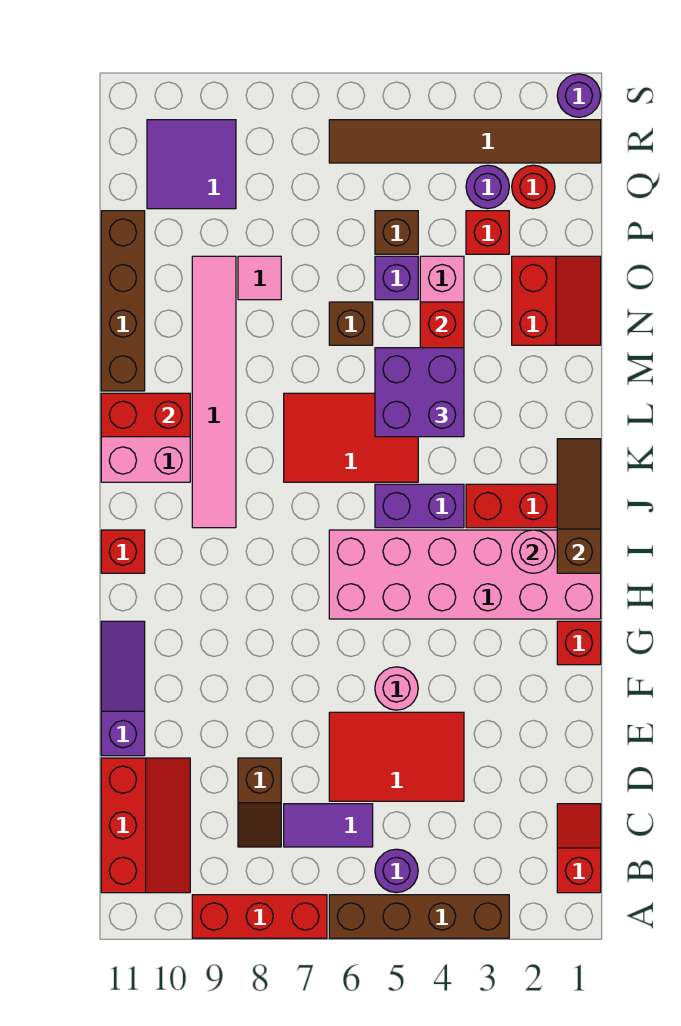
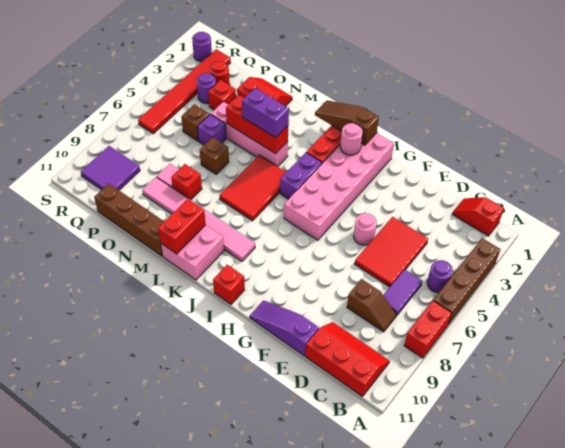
red brick A7:A9 level 1 -> red brick A7:A8 level 1
red brick G1 level 1 -> red brick N8 level 1
purple brick L4:M5 level 3 -> purple brick L4:M4 level 3
brown tile R1:R6 level 1 -> red tile R1:R6 level 1

